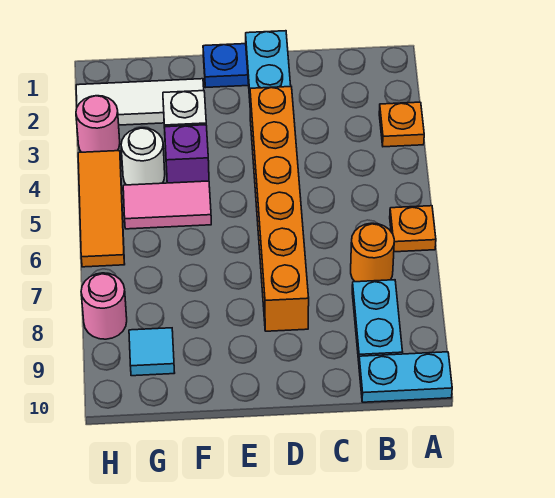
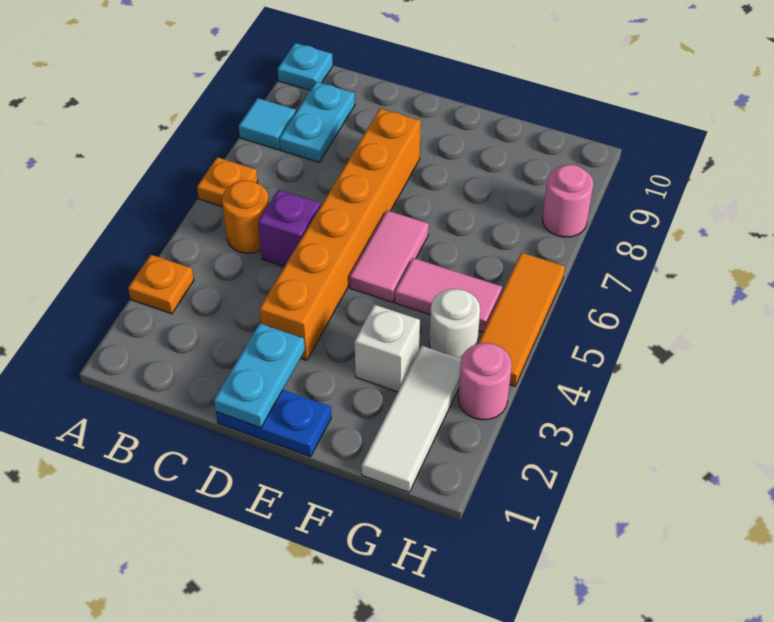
cyan plate A10:B10 level 1 -> cyan plate A10 level 1
orange round brick B7 level 1 -> orange round brick B5 level 1
none -> pink tile E5:E6 level 1
white tile F2:H2 level 1 -> white tile G1:G3 level 1
purple brick F4 level 1 -> purple brick C5 level 1
cyan tile G9 level 1 -> cyan tile A8 level 1

